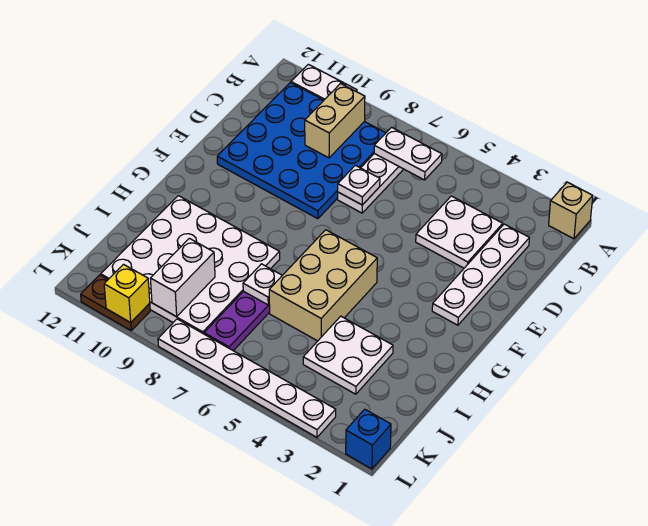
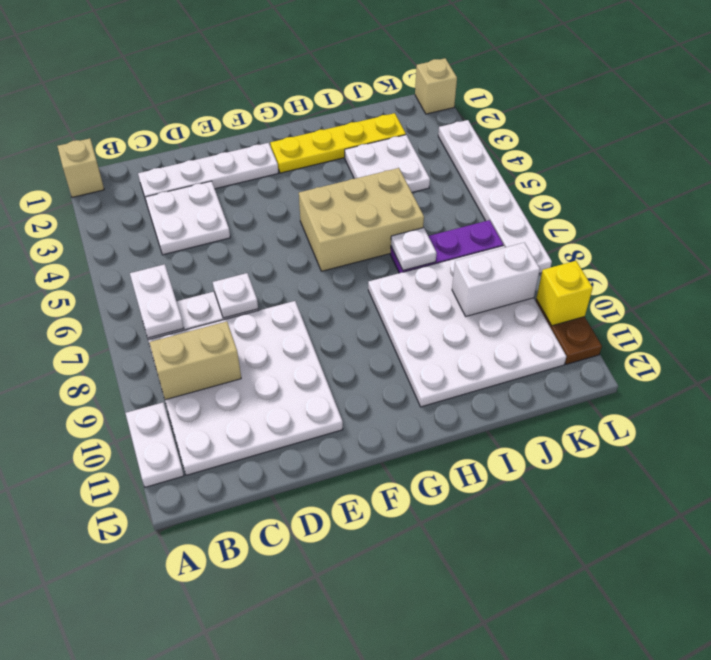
blue plate B8:E11 level 1 -> white plate B8:E11 level 1
none -> yellow plate G2:J2 level 1
blue brick L1 level 1 -> tan brick L1 level 1

